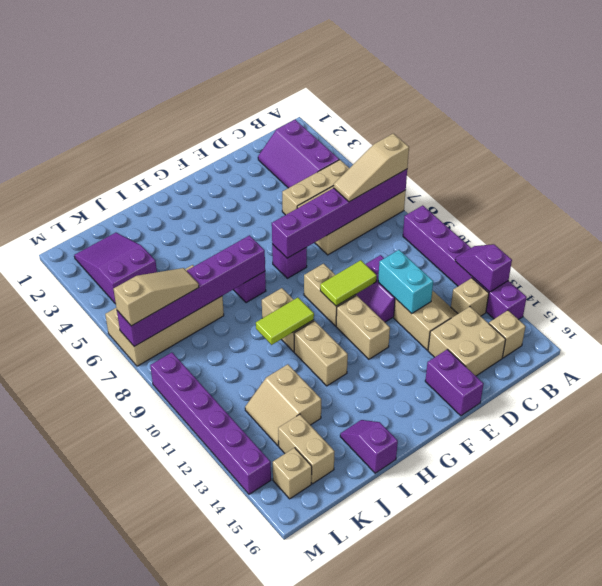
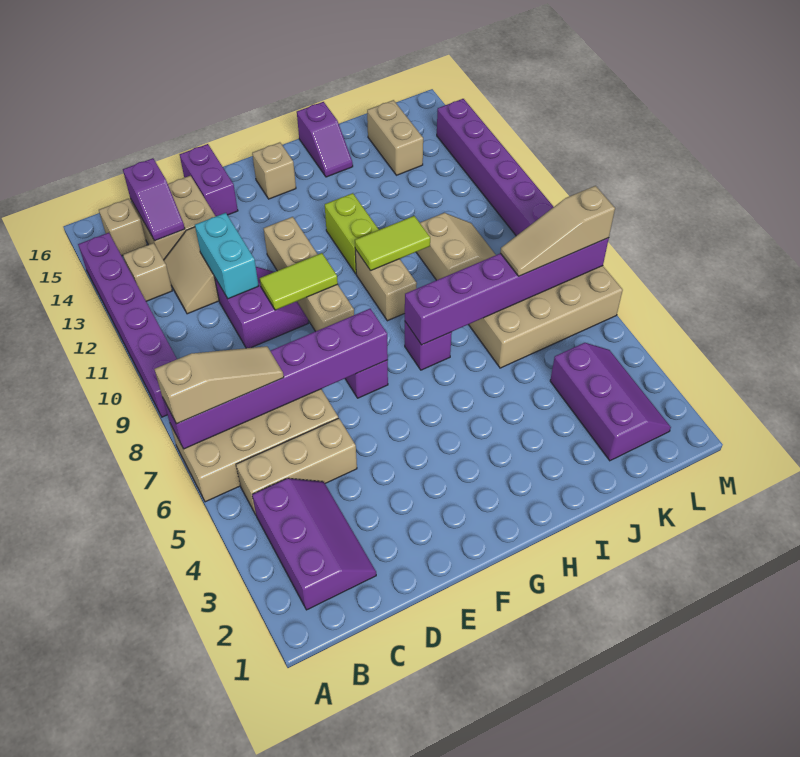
purple slope A12:A13 level 2 top 13 -> purple slope C14:C15 level 2 top 15
tan brick H11:H12 level 1 -> lime brick H11:H12 level 1
tan slope J12:K13 level 1 top J -> tan slope J9:K10 level 1 top J
purple slope K2:L4 level 1 top 4 -> purple slope K2:L4 level 1 top K
tan brick L15 level 1 -> tan brick G15 level 1

